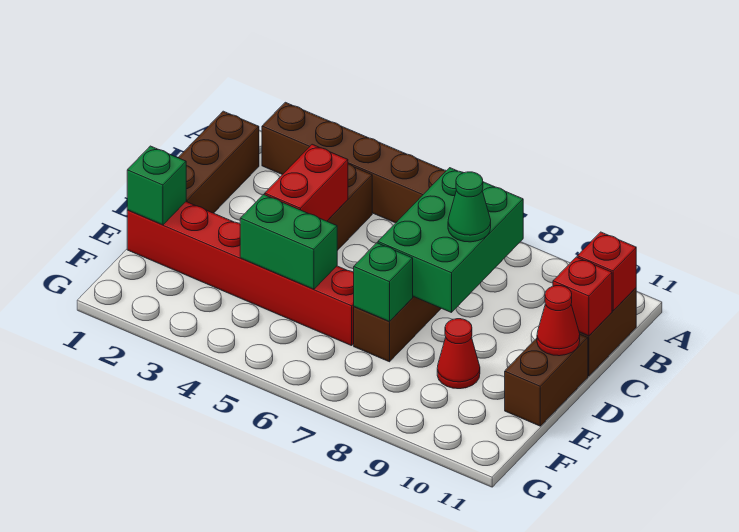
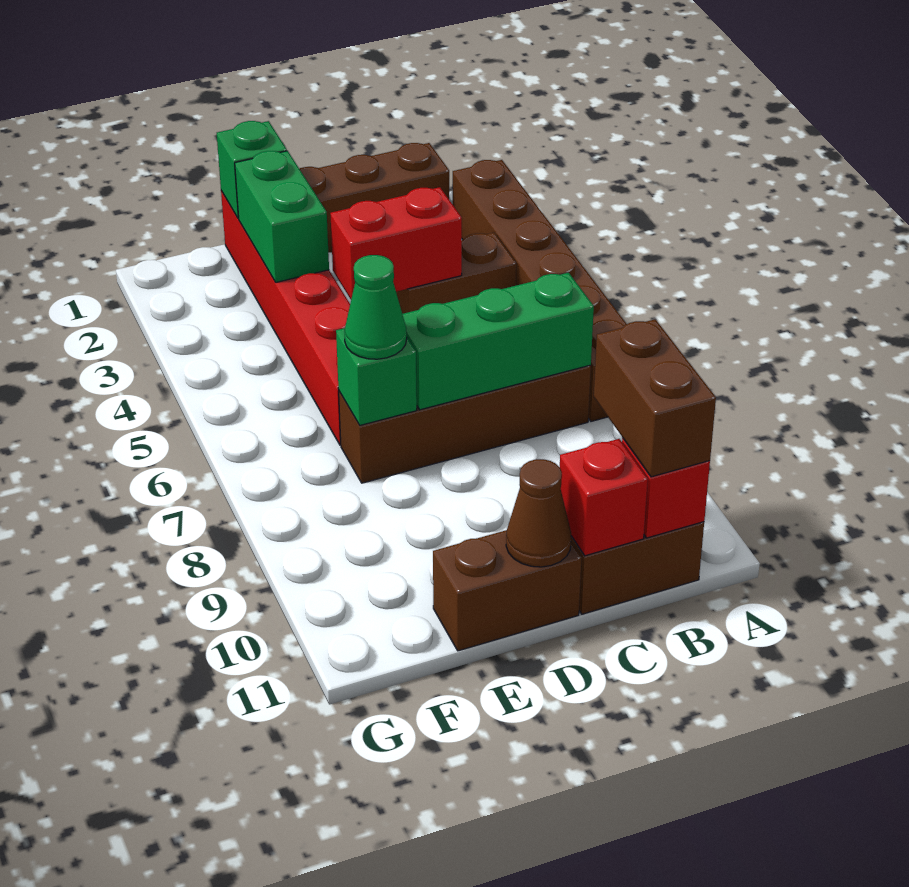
green brick B7:D8 level 2 -> green brick B7:D7 level 2
none -> brown brick B10:B11 level 3
green cone C8 level 3 -> green cone E7 level 3
red cone D11 level 2 -> brown cone D11 level 2
green brick E4:E5 level 2 -> green brick E2:E3 level 2
red cone E9 level 1 -> none

